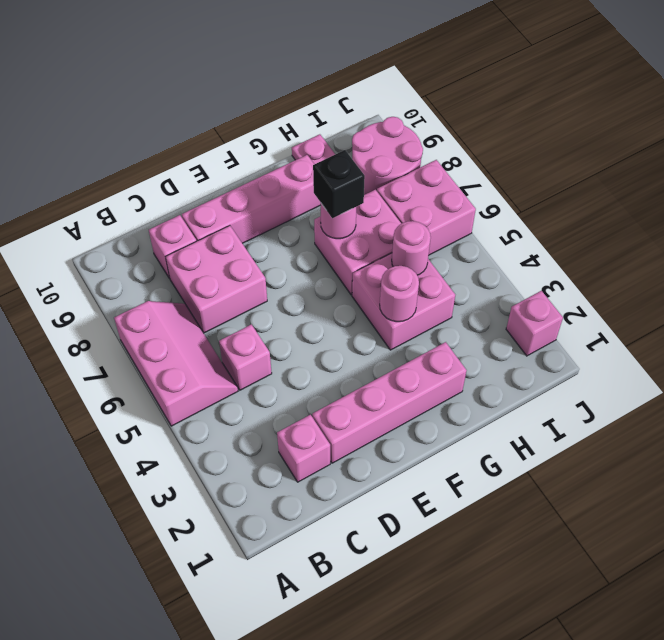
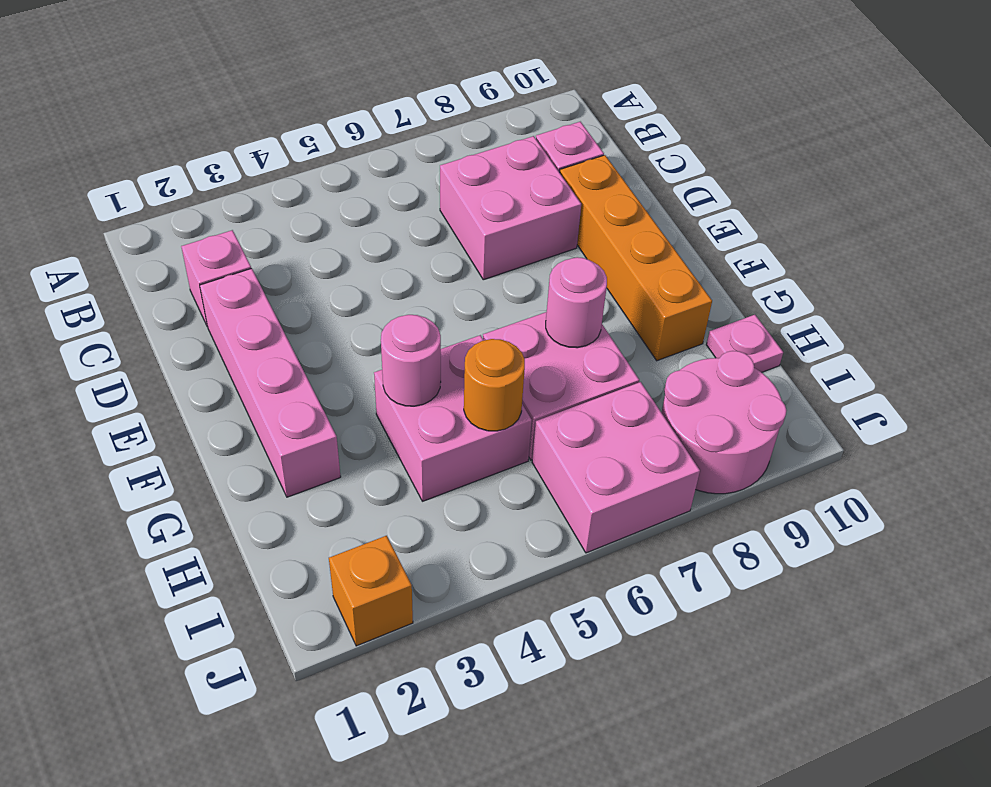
pink slope A5:B7 level 1 top A -> none
pink brick C5 level 1 -> none
pink brick D9:G9 level 1 -> orange brick D9:G9 level 1
black brick G7 level 3 -> none
pink round brick H5 level 2 -> orange round brick H5 level 2
pink brick J2 level 1 -> orange brick J2 level 1

